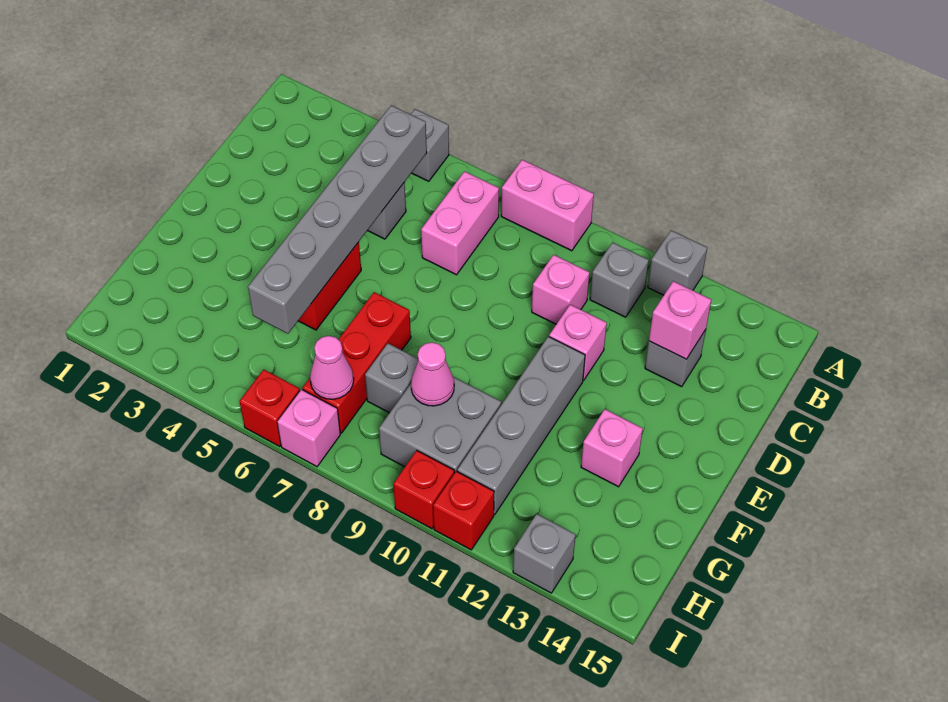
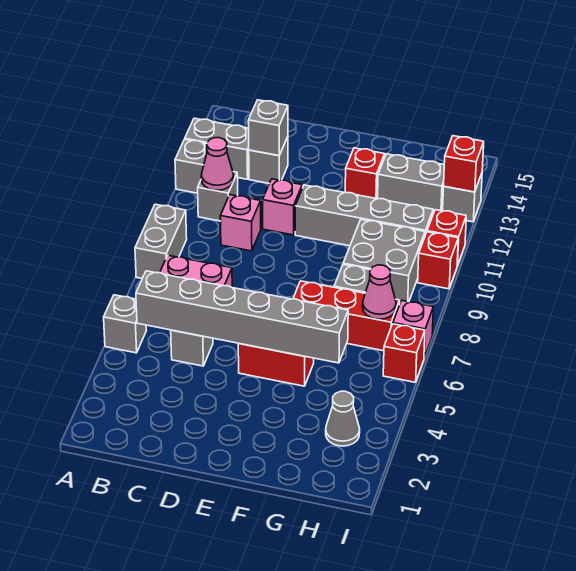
pink brick A8:A9 level 1 -> grey brick A8:A9 level 1
none -> grey brick A13:B13 level 1
pink brick C13 level 2 -> grey brick C13 level 2
pink brick F13 level 1 -> red brick F13 level 1
pink cone G9 level 2 -> pink cone B11 level 2
none -> grey brick G13:H13 level 1
none -> grey cone H3 level 1
none -> red brick I13 level 2

